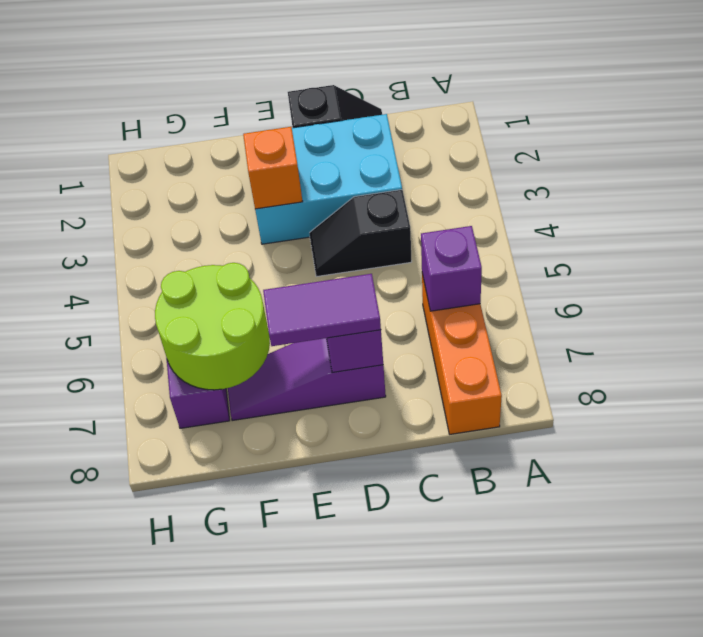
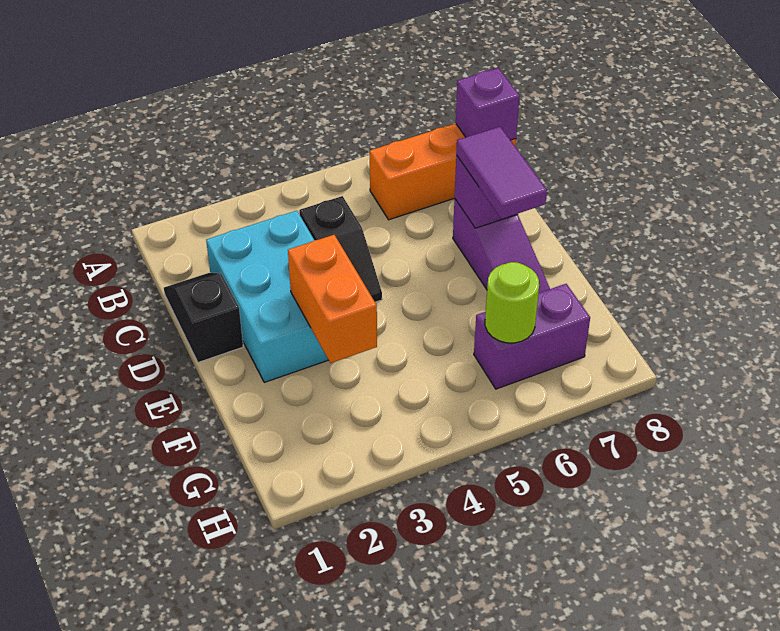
purple brick B6 level 2 -> purple brick B8 level 2
orange brick E3 level 2 -> orange brick E3:F3 level 2
lime round brick F6:G7 level 2 -> lime round brick G6 level 2

